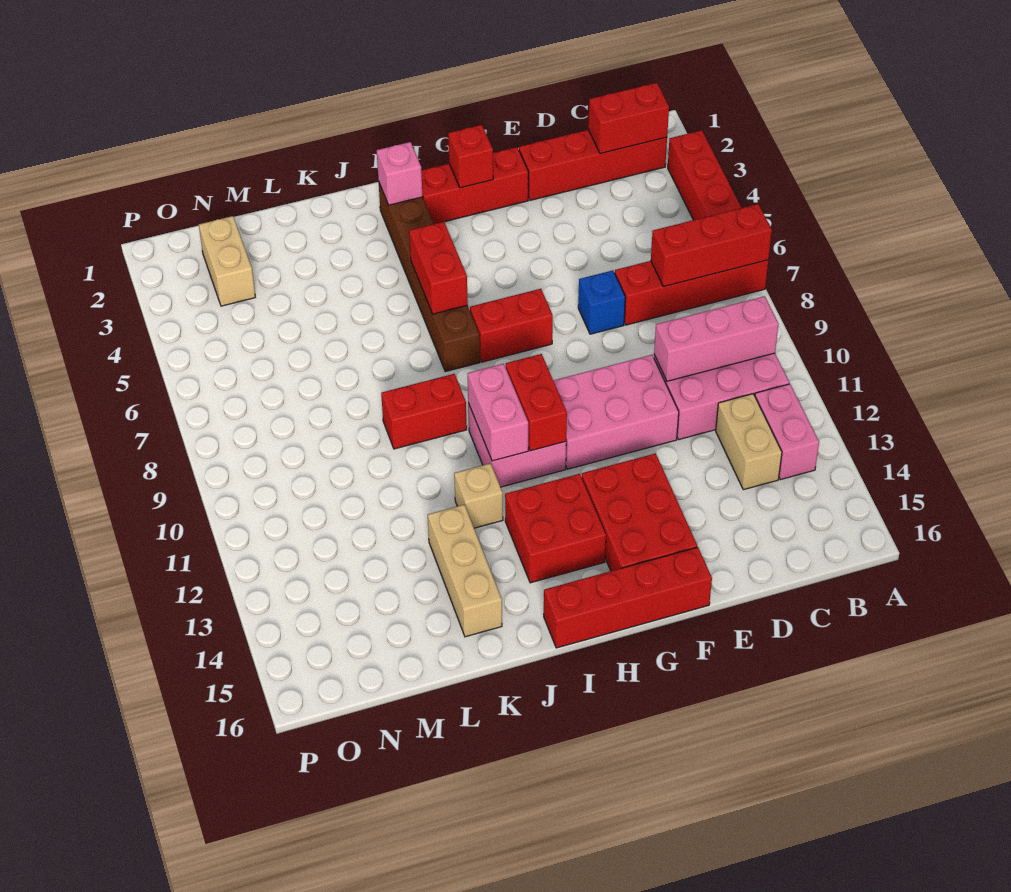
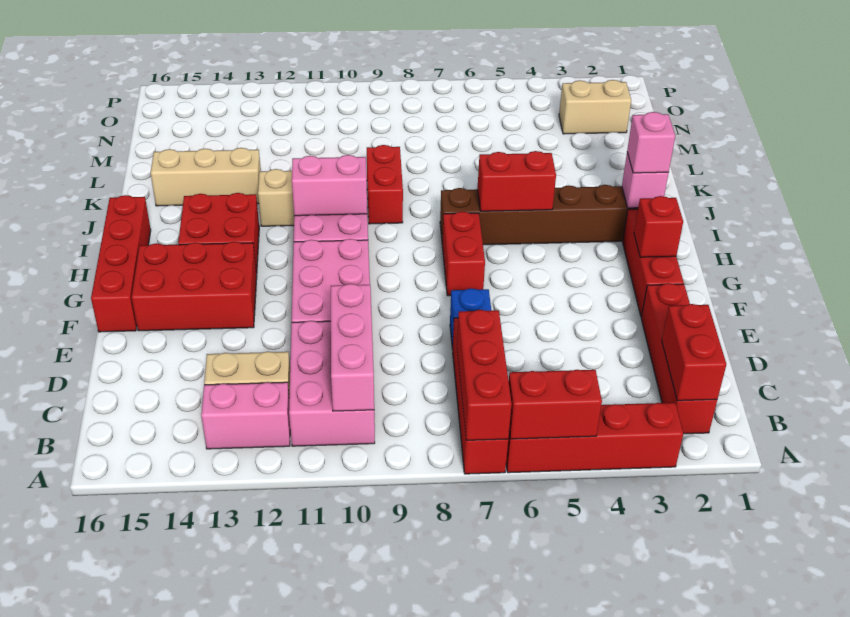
red brick H10:H11 level 2 -> red brick A5:A6 level 2
none -> pink brick I2 level 3

